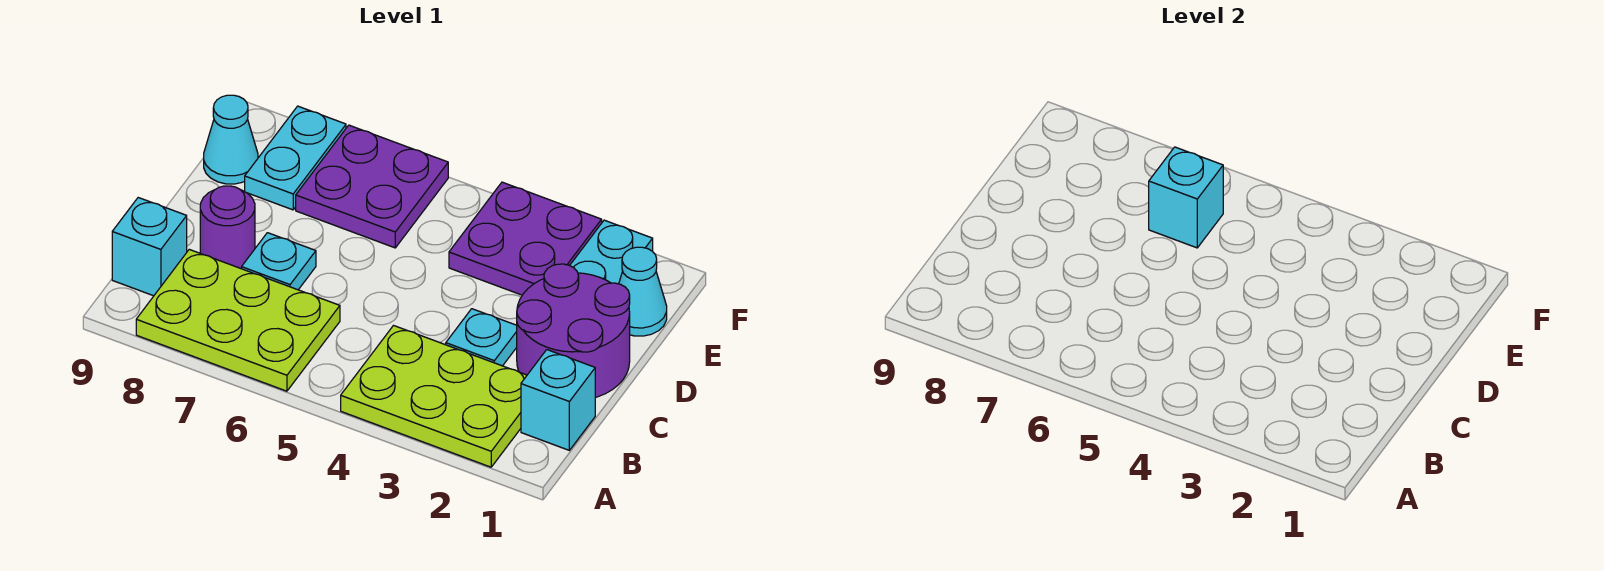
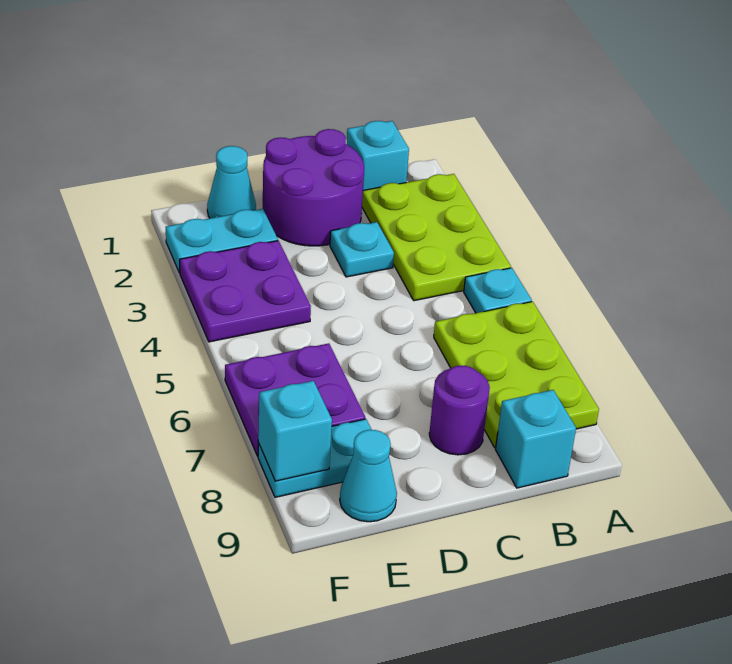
cyan plate C7 level 1 -> cyan plate A5 level 1
cyan brick E6 level 2 -> cyan brick F8 level 2

